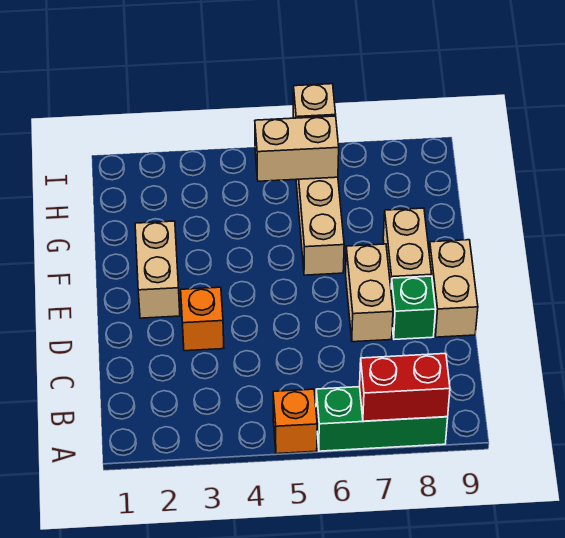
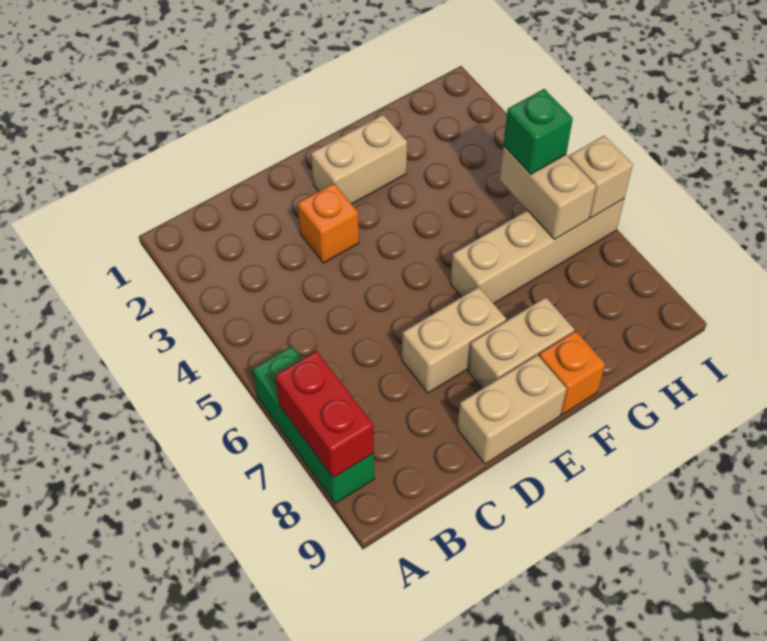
orange brick A5 level 1 -> orange brick F9 level 1
green brick D8 level 1 -> green brick H5 level 3

